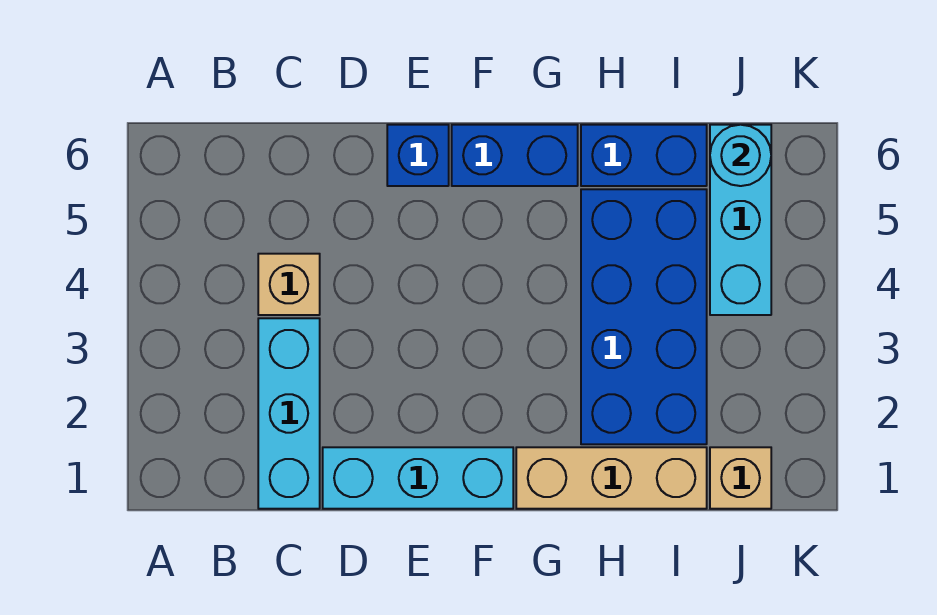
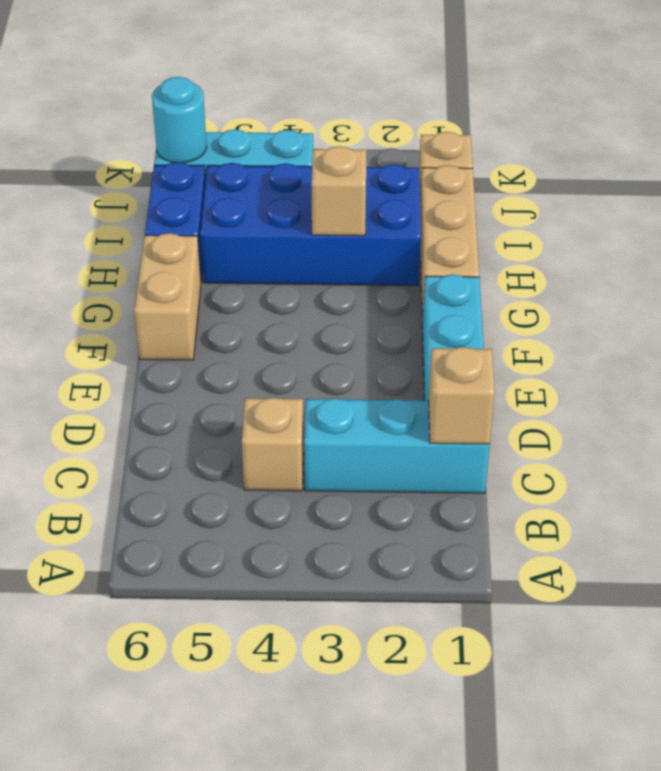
none -> tan brick C1 level 2
blue brick E6 level 1 -> none
blue brick F6:G6 level 1 -> tan brick F6:G6 level 1
none -> tan brick H3 level 2

